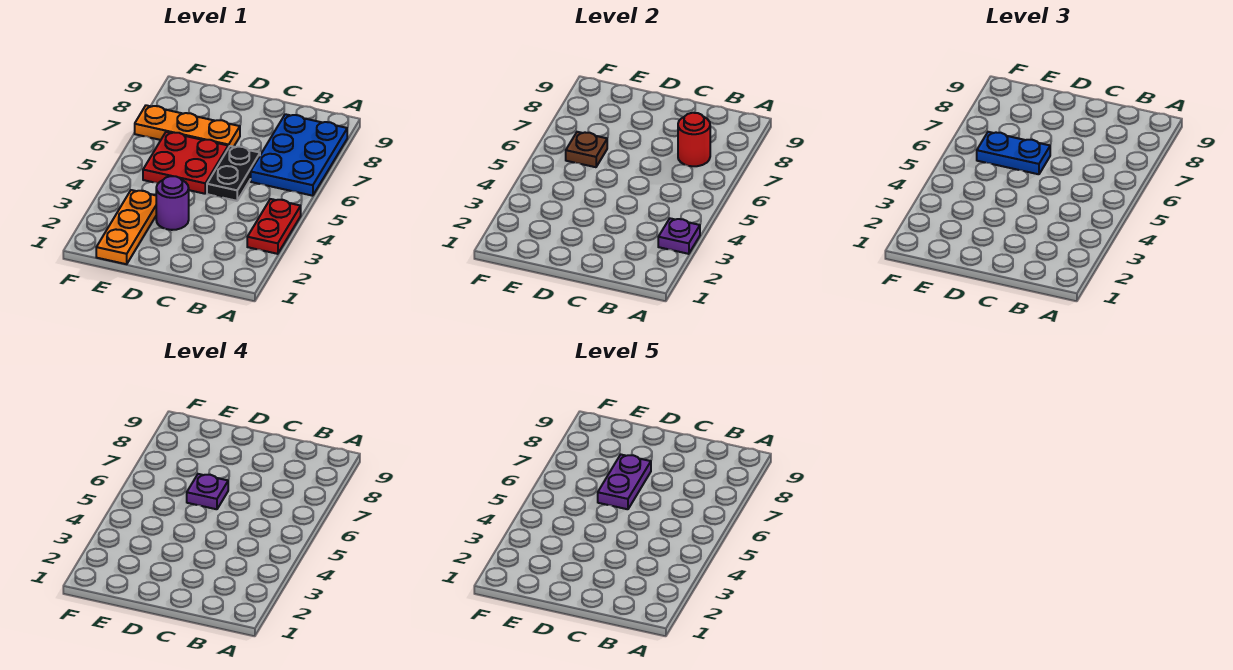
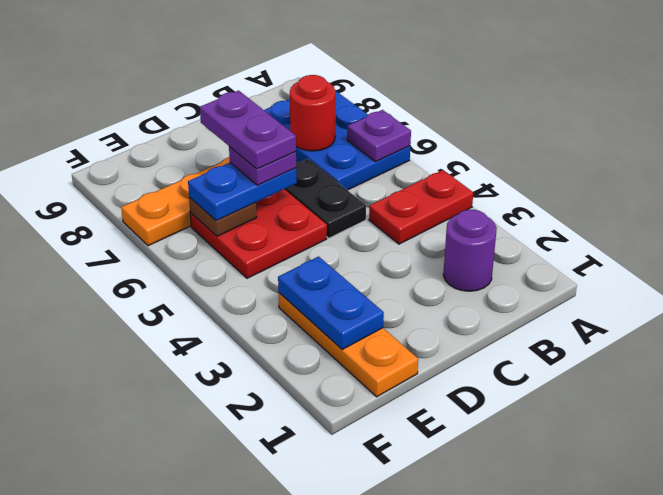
red plate A3:A4 level 1 -> red plate A4:B4 level 1
purple plate A3 level 2 -> purple plate A6 level 2
purple round brick D3 level 1 -> purple round brick B2 level 1
none -> blue plate E2:E3 level 2

